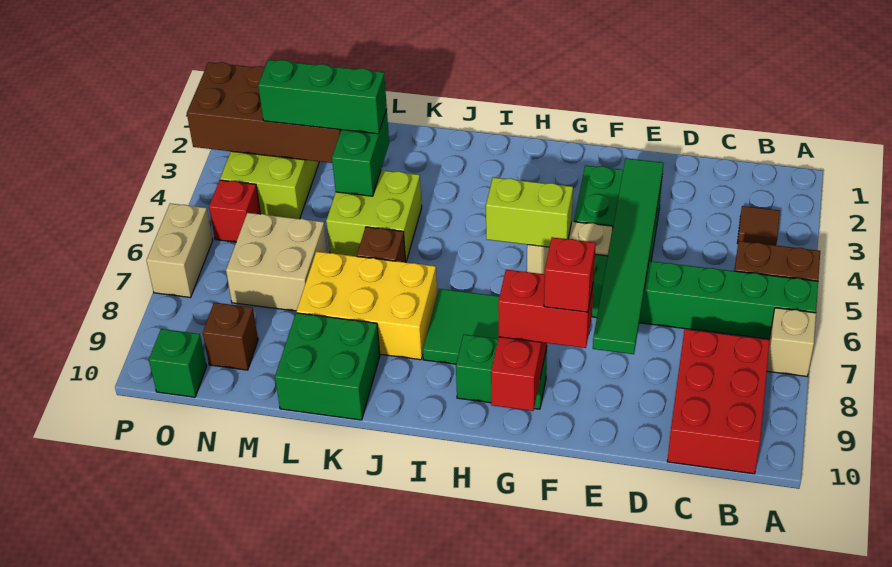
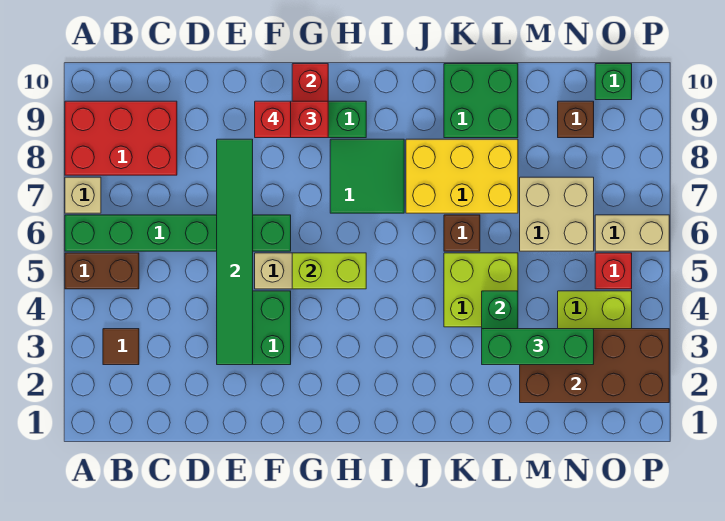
red brick B8:C10 level 1 -> red brick A8:C9 level 1
tan brick P6:P7 level 1 -> tan brick O6:P6 level 1

